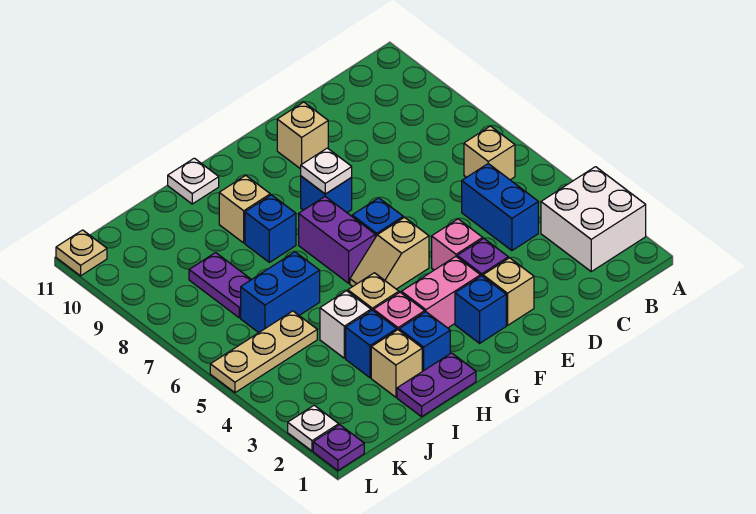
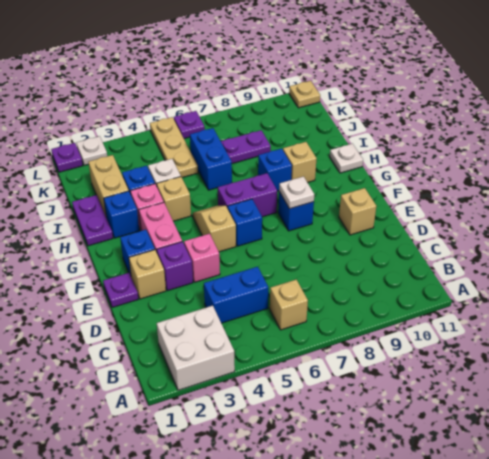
none -> purple plate E1 level 1
tan brick I2 level 1 -> tan brick I2:J2 level 1
none -> purple plate L6 level 1

